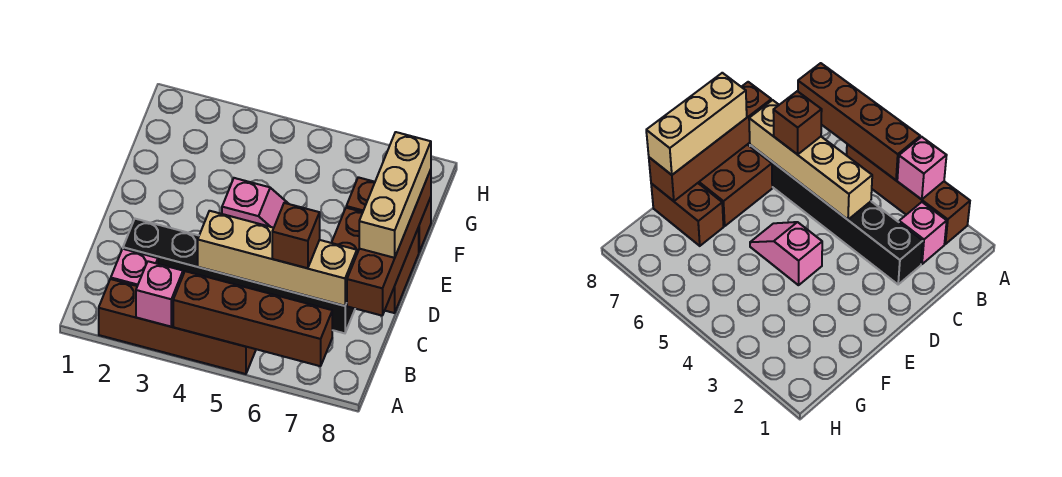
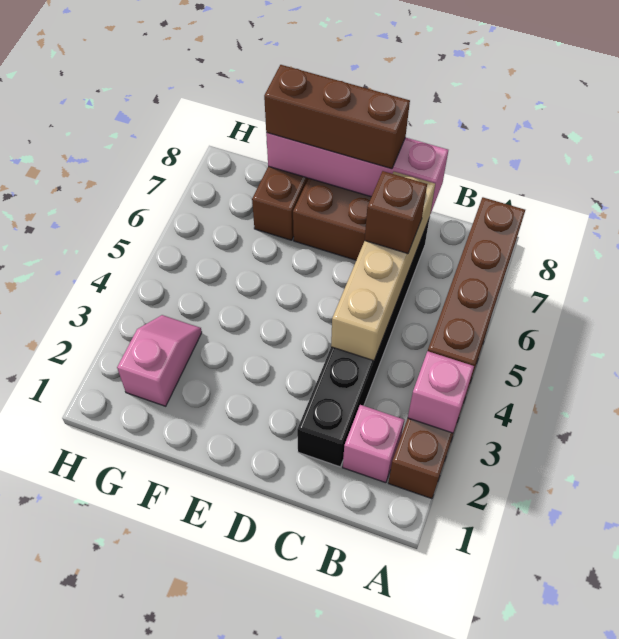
brown brick C8:F8 level 2 -> pink brick C8:F8 level 2
tan brick D8:F8 level 3 -> brown brick D8:F8 level 3
pink slope E4:E5 level 1 top 4 -> pink slope G2:G3 level 1 top 2

